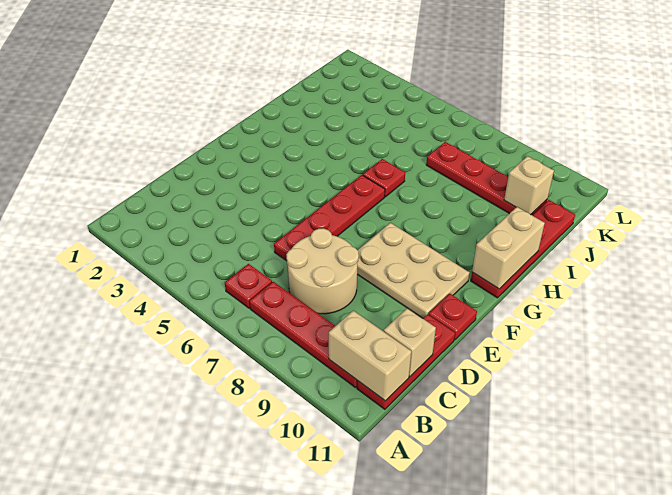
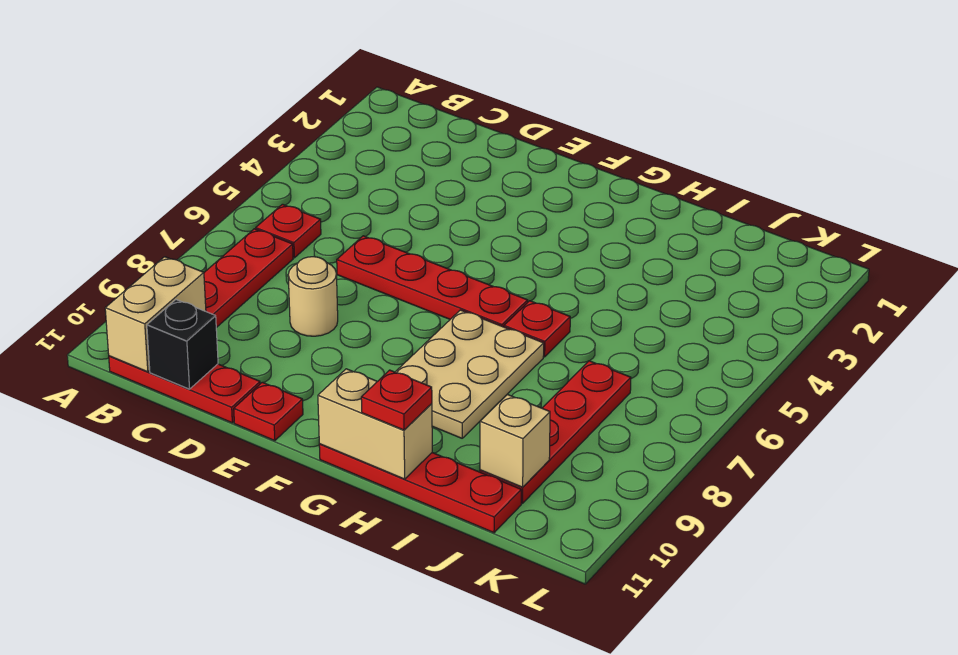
tan round brick C7:D8 level 1 -> tan round brick D8 level 1
tan brick C11 level 2 -> black brick C11 level 2
tan plate E8:F10 level 1 -> tan plate G7:H9 level 1
none -> red plate H11 level 3

